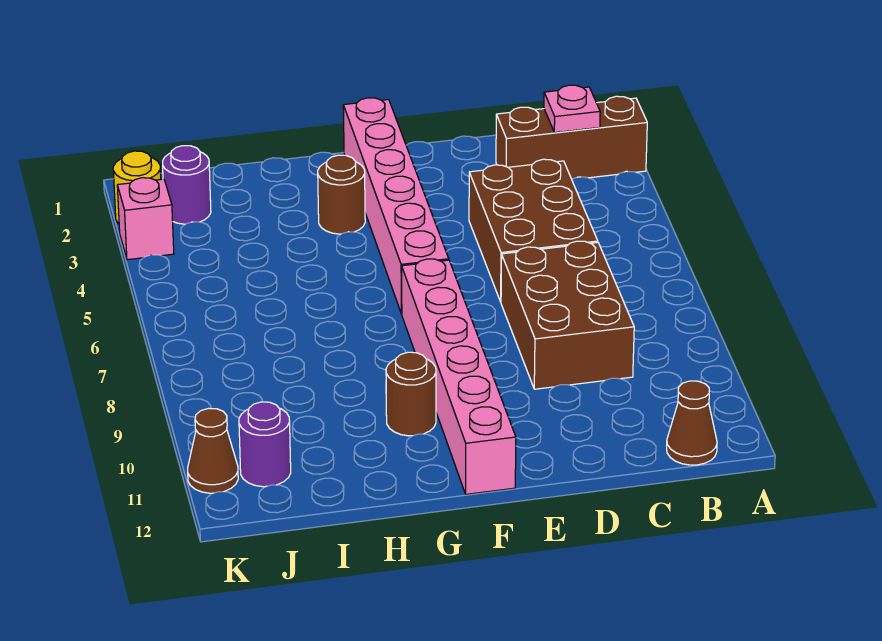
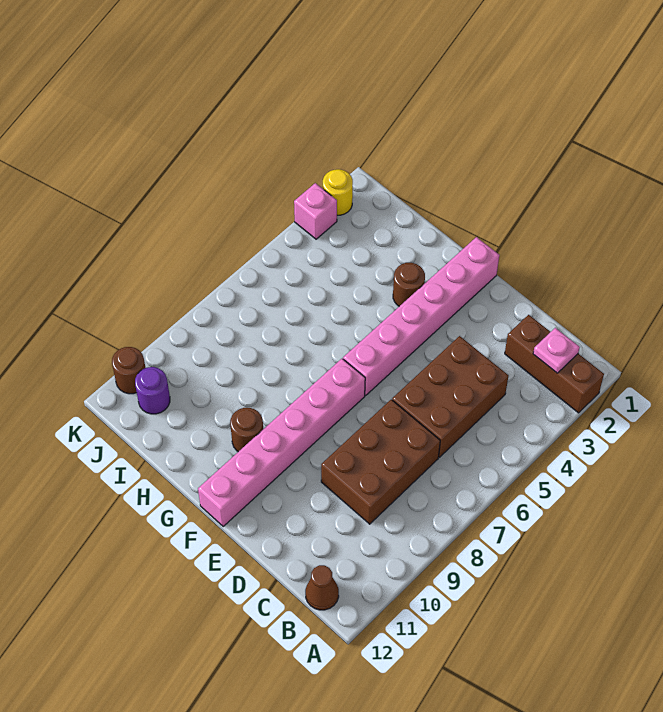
purple round brick J2 level 1 -> none
brown cone K11 level 1 -> brown round brick K11 level 1

